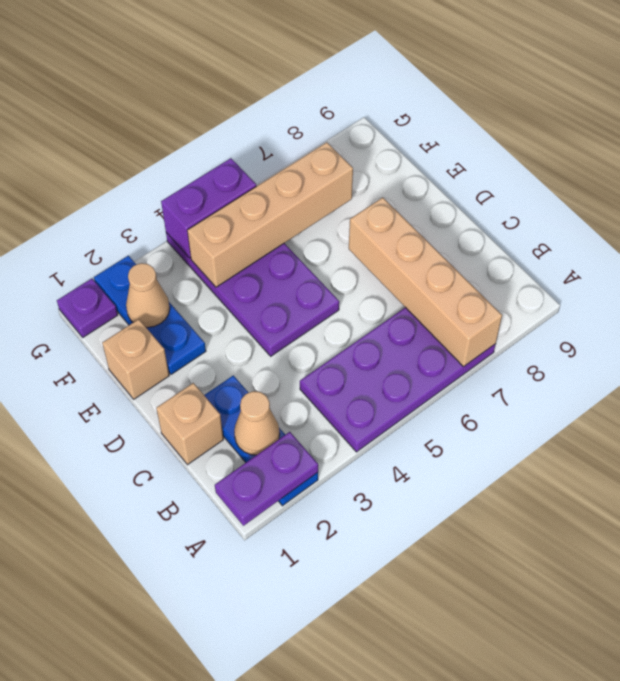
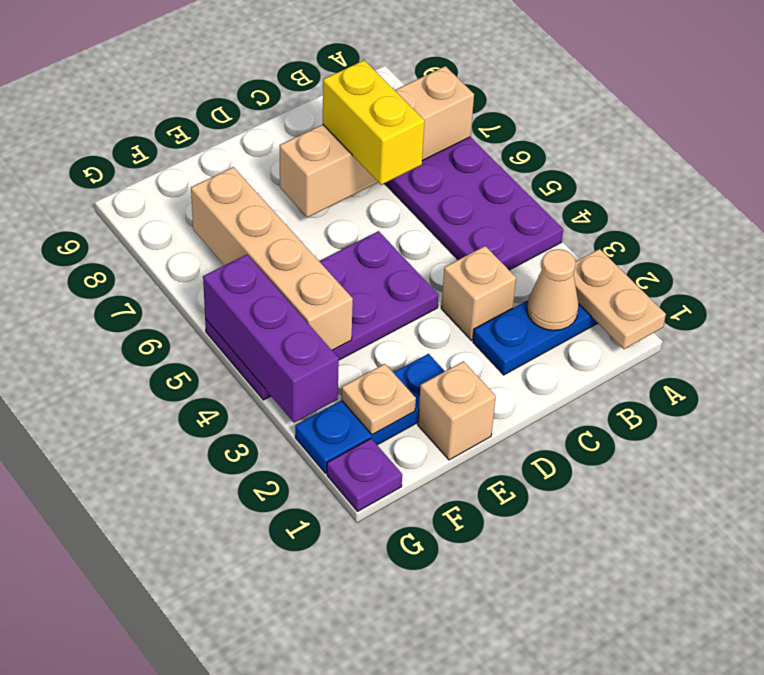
purple plate A1:A2 level 2 -> tan plate A1:A2 level 2
tan brick C1 level 1 -> tan brick C3 level 1
none -> yellow brick C6:C7 level 3
tan cone F2 level 2 -> tan plate F2 level 2
purple brick G4:G5 level 2 -> purple brick G3:G5 level 2

